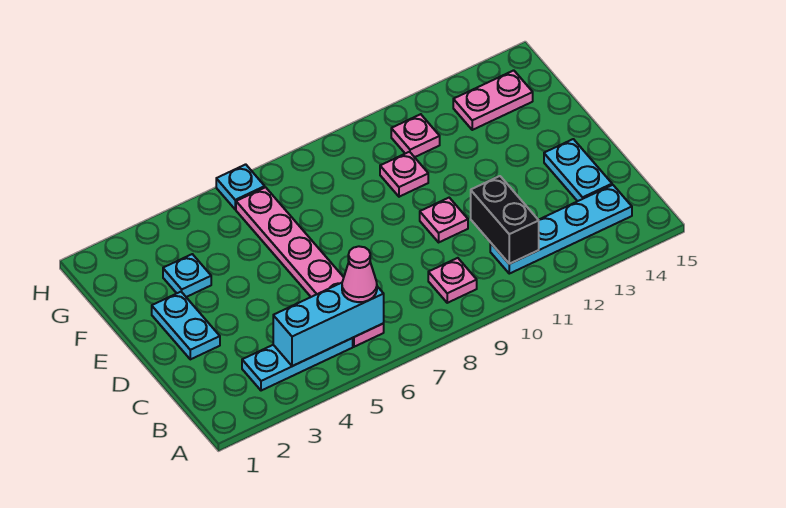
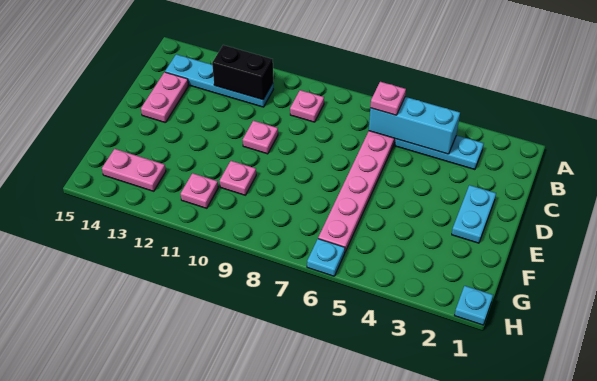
pink cone B6 level 3 -> pink plate B6 level 3
black brick B11:C11 level 2 -> black brick B11:B12 level 2
cyan plate C14:D14 level 1 -> pink plate C14:D14 level 1
cyan plate F3 level 1 -> cyan plate H1 level 1

